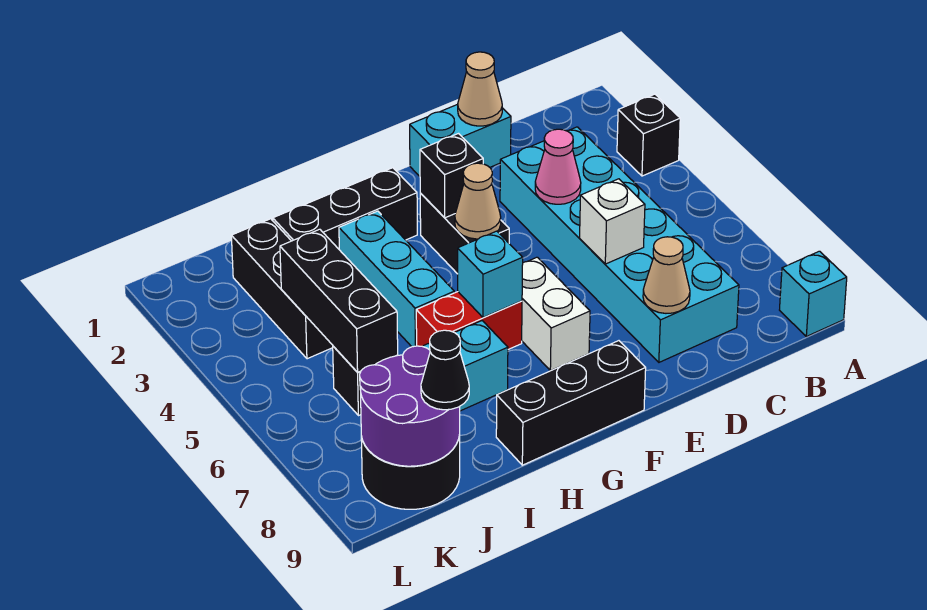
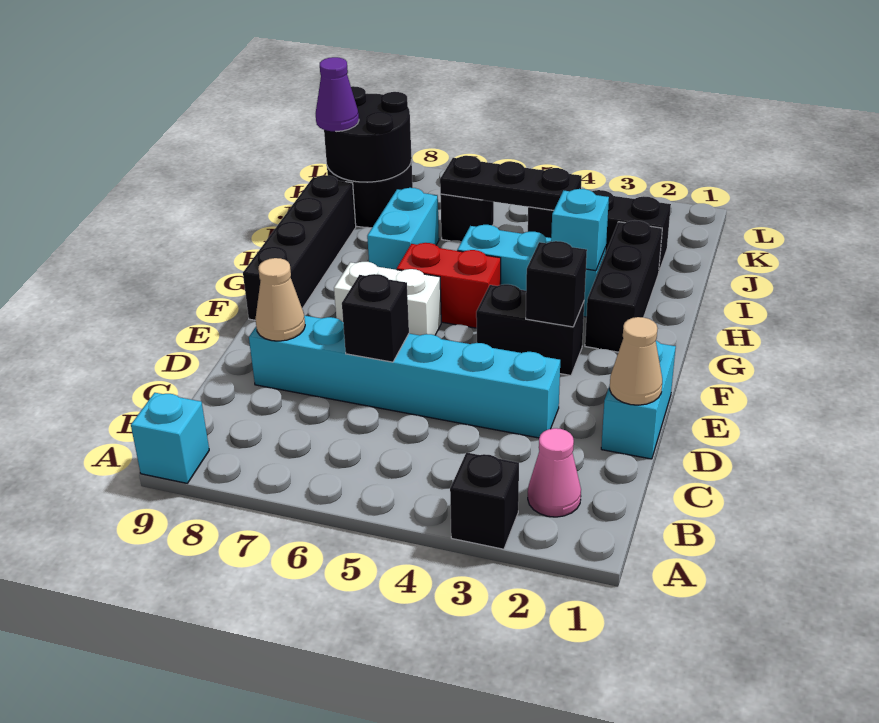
cyan brick C3:D8 level 1 -> cyan brick D3:D8 level 1
pink cone D4 level 2 -> pink cone B2 level 1
white brick D6 level 2 -> black brick D6 level 2
tan cone F4 level 2 -> none
black brick F9:H9 level 1 -> black brick F9:I9 level 1
red brick G6:H6 level 1 -> red brick G5:G6 level 1
cyan brick G6 level 2 -> cyan brick H3 level 2
black brick J4:J6 level 2 -> black plate J4:J6 level 2
purple round brick J8:K9 level 2 -> black round brick J8:K9 level 2
black cone J9 level 3 -> purple cone J9 level 3

